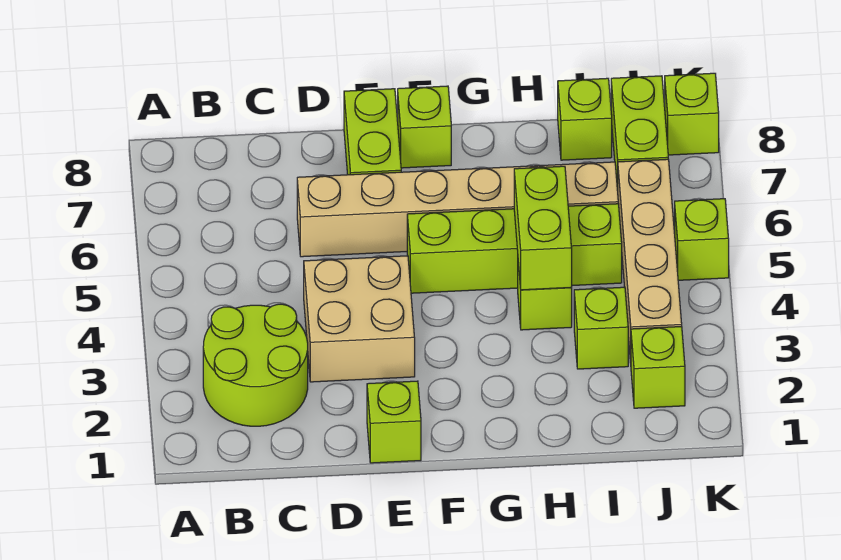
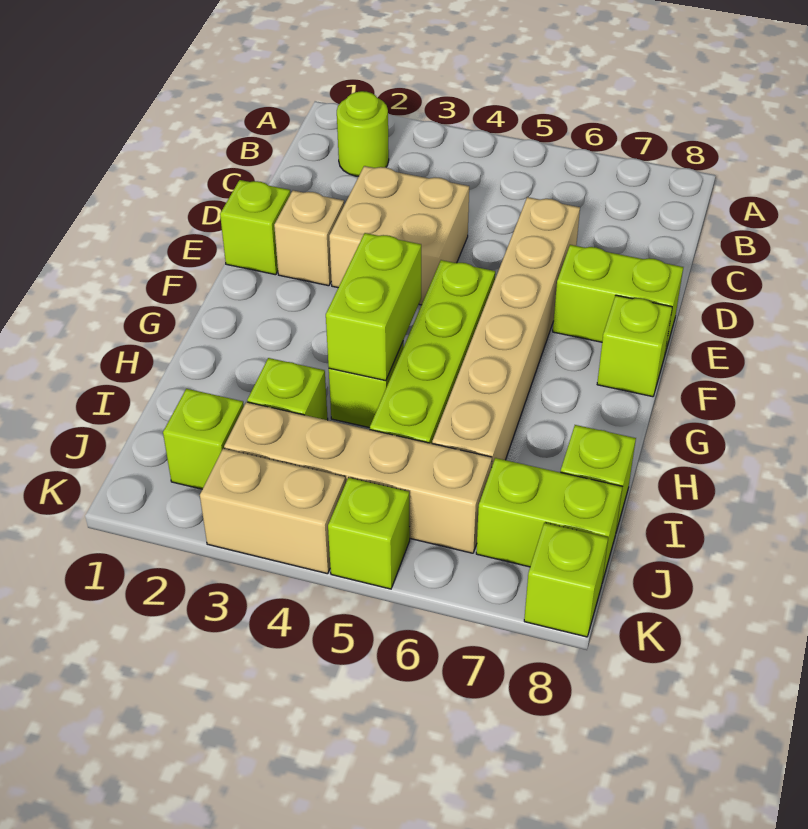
lime round brick B2:C3 level 1 -> lime round brick B2 level 1
none -> tan brick E2 level 1
lime brick H4:H5 level 2 -> lime brick G4:H4 level 2
none -> tan brick K3:K4 level 1

